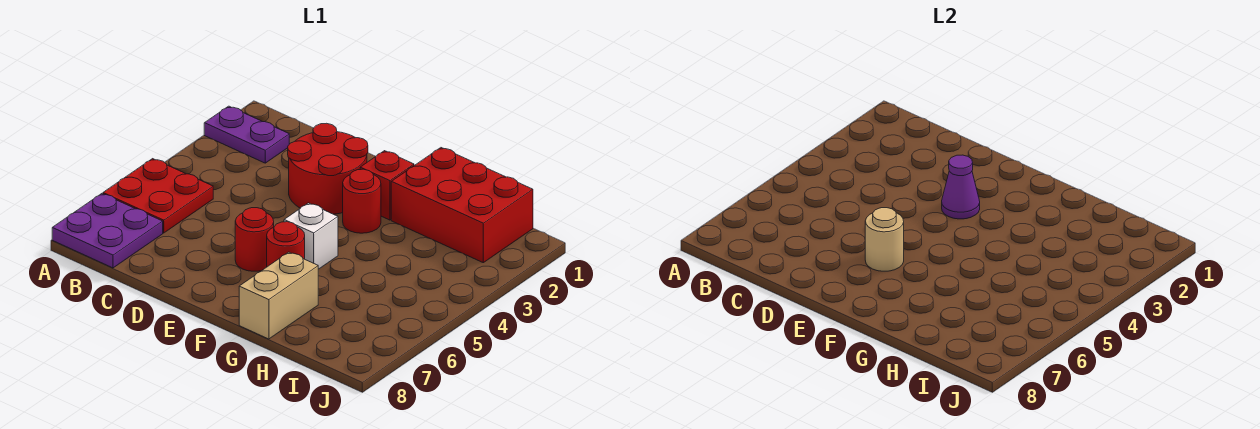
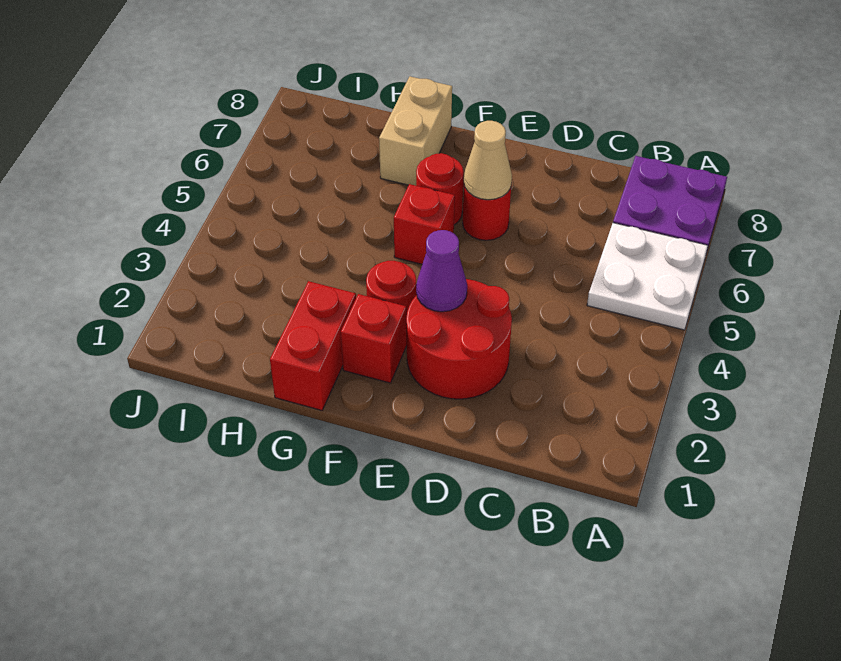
purple plate A2:B2 level 1 -> none
red plate A5:B6 level 1 -> white plate A5:B6 level 1
tan round brick E6 level 2 -> tan cone E6 level 2
white brick F5 level 1 -> red brick F5 level 1
red brick G1:I2 level 1 -> red brick G1:G2 level 1

